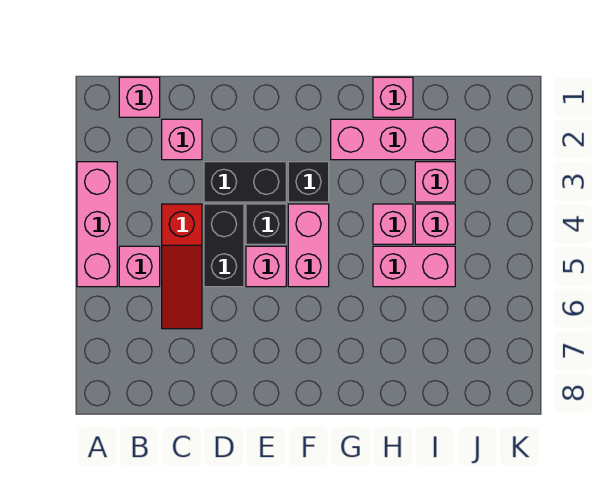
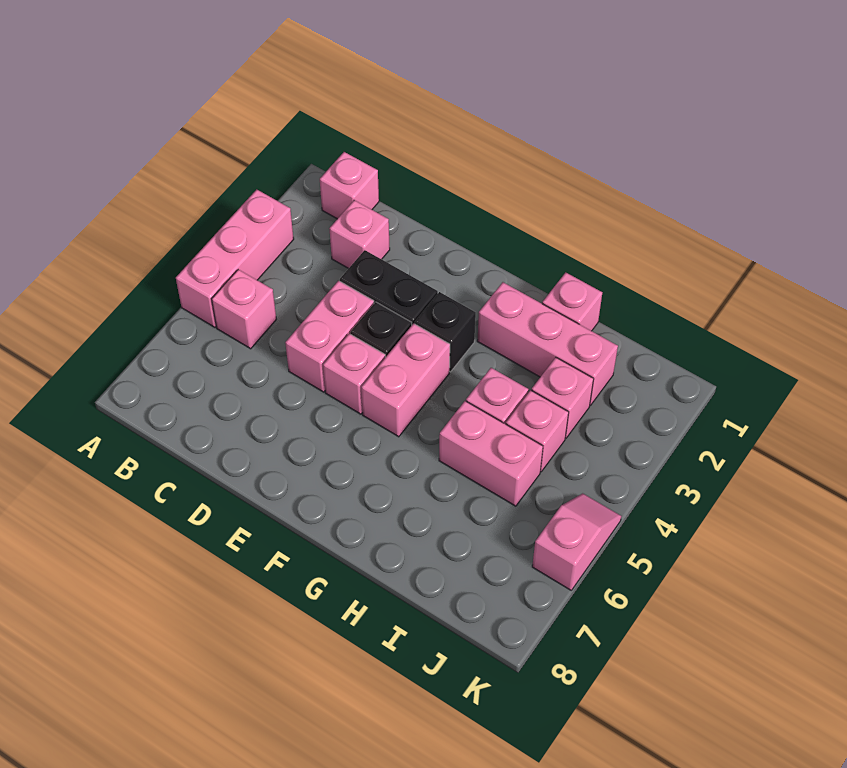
red slope C4:C6 level 1 top 4 -> none
black brick D4:D5 level 1 -> pink brick D4:D5 level 1
none -> pink slope K5:K6 level 1 top 6

